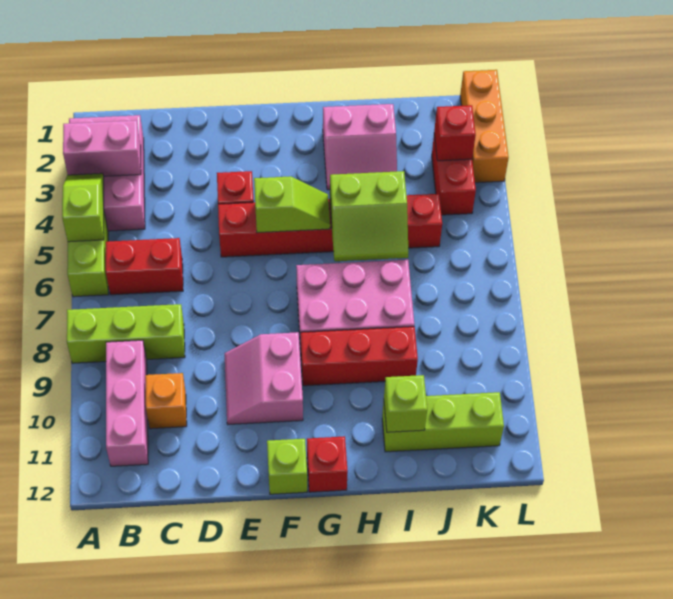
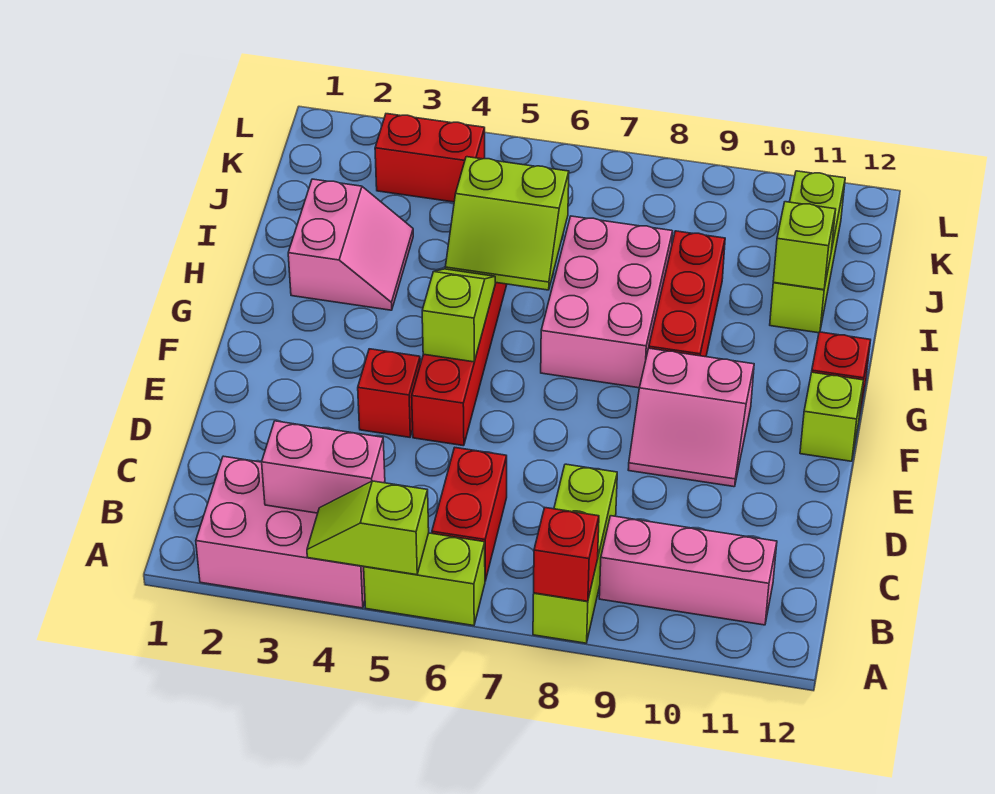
pink brick A3:B3 level 2 -> pink brick B3:B4 level 2
orange brick C10 level 1 -> none
lime slope H5:I6 level 2 top 5 -> lime slope H5:I6 level 2 top I
red brick K3 level 2 -> red brick A8 level 2
orange brick L1:L3 level 1 -> none

